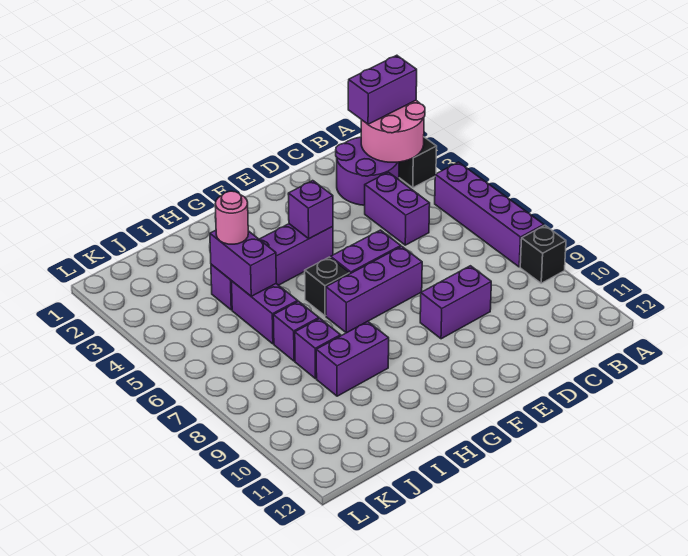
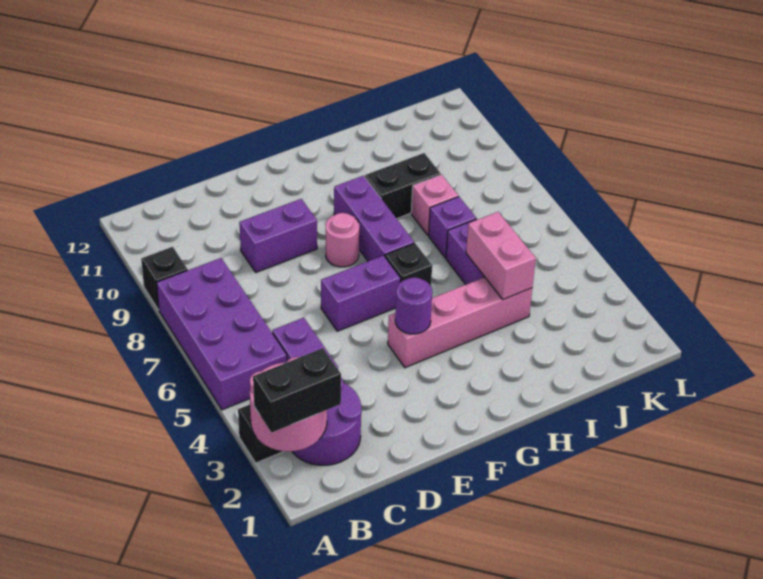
purple brick A2:B2 level 3 -> black brick A2:B2 level 3
purple brick A5:A8 level 1 -> purple brick A5:B8 level 1
purple brick E7:G7 level 1 -> purple brick G7:G9 level 1
purple brick F4:I4 level 1 -> pink brick F4:I4 level 1
purple brick F4 level 2 -> purple round brick F4 level 2
purple brick H9:I9 level 1 -> black brick H9:I9 level 1
purple brick I4:I5 level 2 -> pink brick I4:I5 level 2
pink round brick I4 level 3 -> pink round brick F8 level 1
purple brick I8 level 1 -> pink brick I8 level 1

